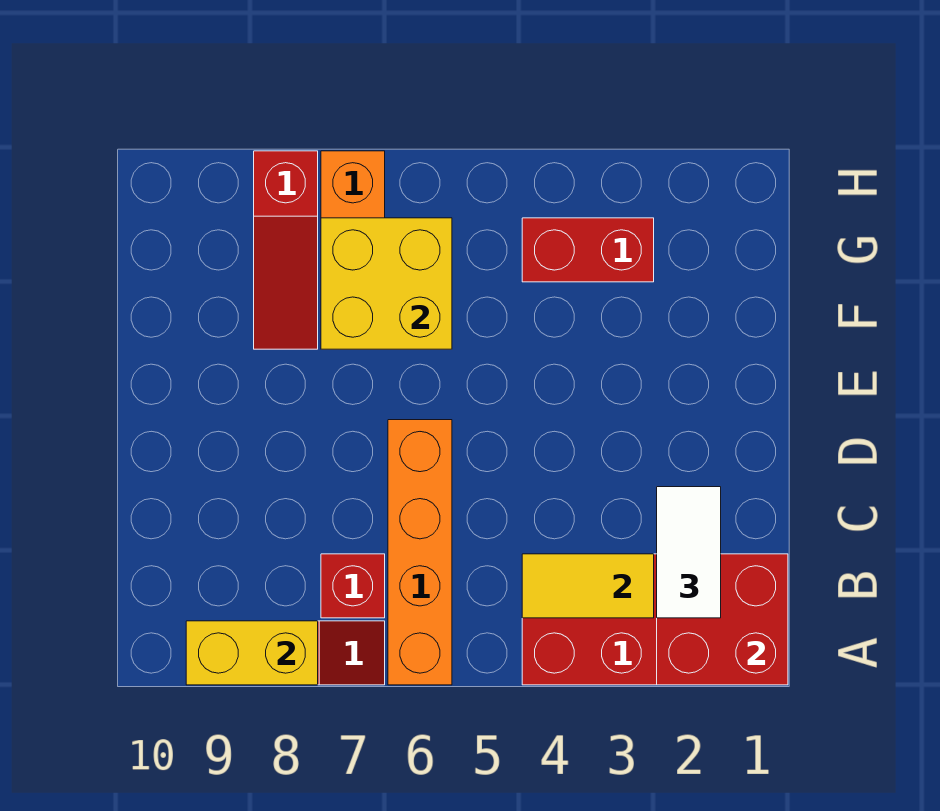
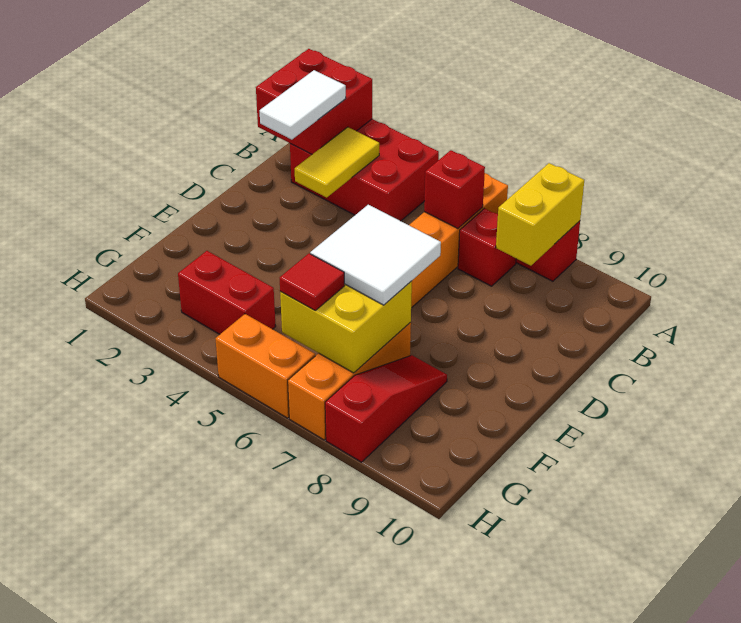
yellow brick A8:A9 level 2 -> yellow brick A8:B8 level 2
yellow tile B3:B4 level 2 -> yellow tile B3:C3 level 2
none -> red brick B6 level 2
none -> white tile E6:F7 level 3
none -> red tile G6 level 3
none -> orange brick H5:H6 level 1

